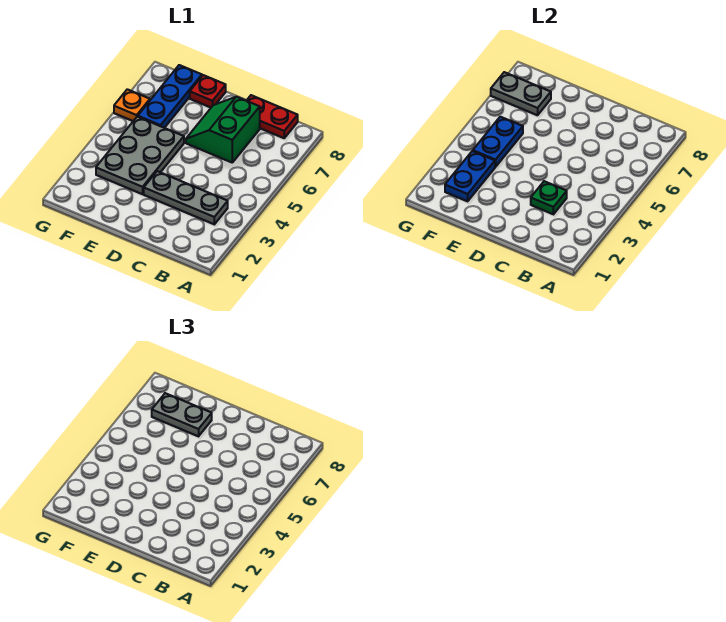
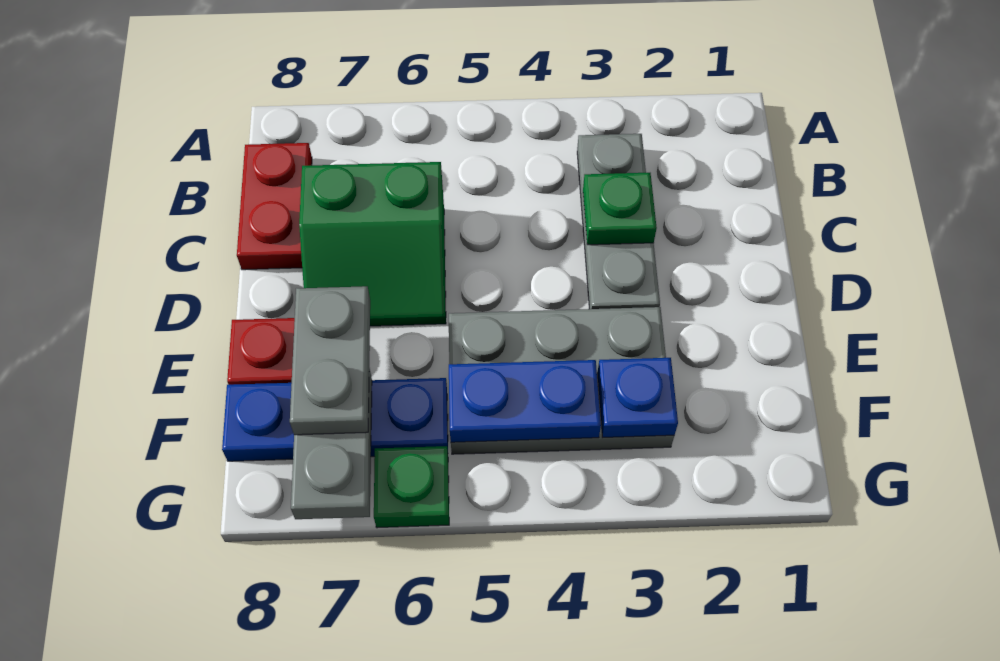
blue plate F2:F3 level 2 -> blue plate F3 level 2
orange plate G6 level 1 -> green plate G6 level 1

